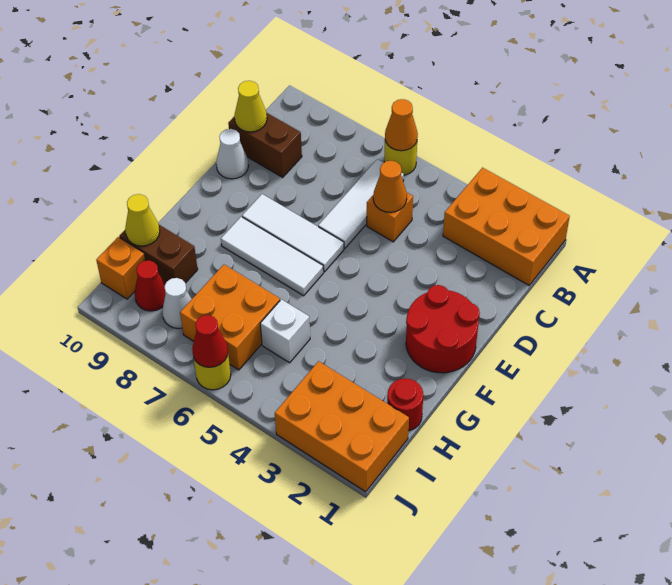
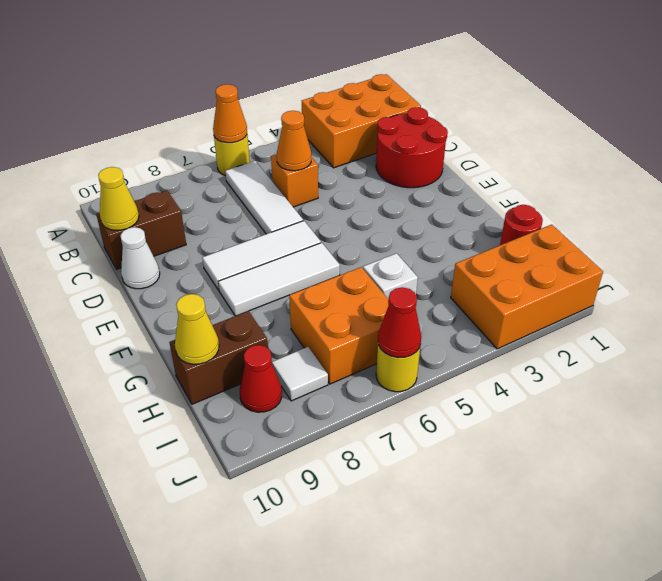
red round brick E1:F2 level 1 -> red round brick C1:D2 level 1
white cone I8 level 1 -> white tile I8 level 1
orange brick I10 level 1 -> none

